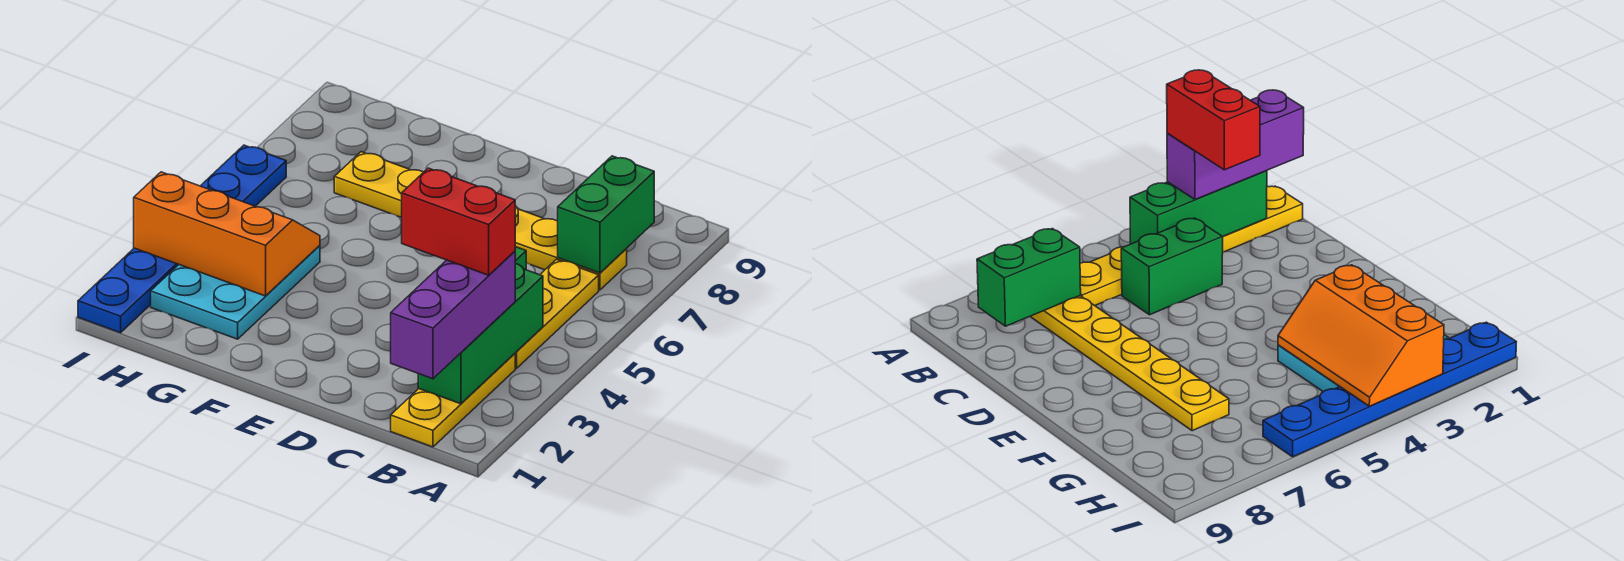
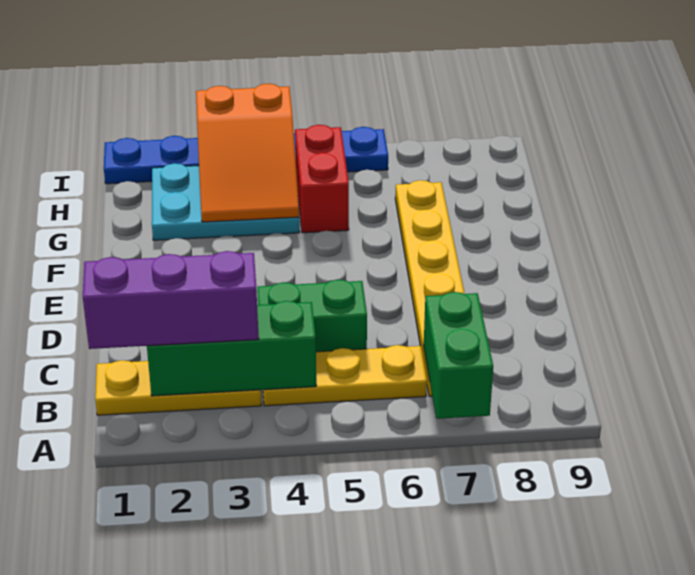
red brick B3:C3 level 4 -> red brick G5:H5 level 1
green brick B7:B8 level 2 -> green brick A7:B7 level 2
orange slope G3:I4 level 2 top 3 -> orange slope G3:I4 level 2 top I

